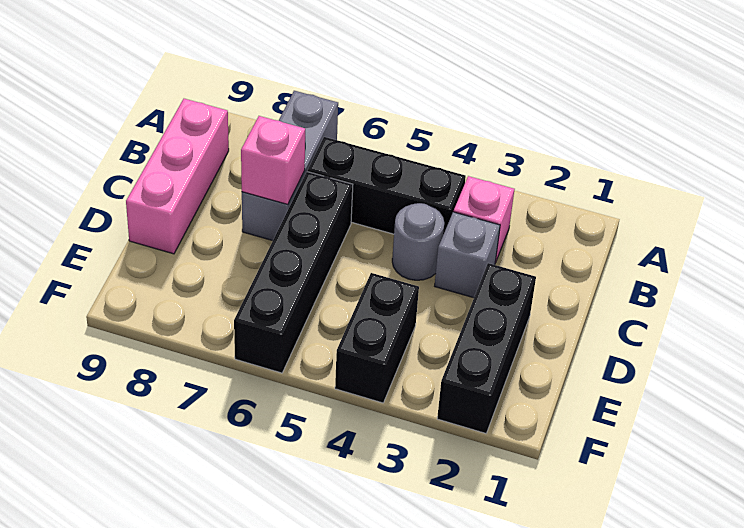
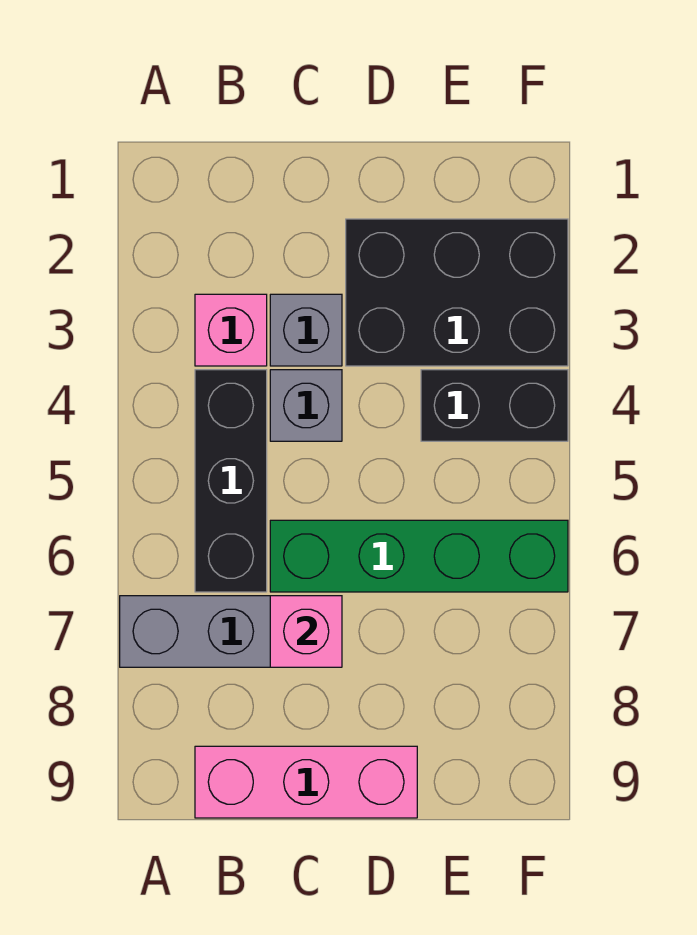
grey round brick C4 level 1 -> grey brick C4 level 1
black brick C6:F6 level 1 -> green brick C6:F6 level 1
black brick D2:F2 level 1 -> black brick D2:F3 level 1

